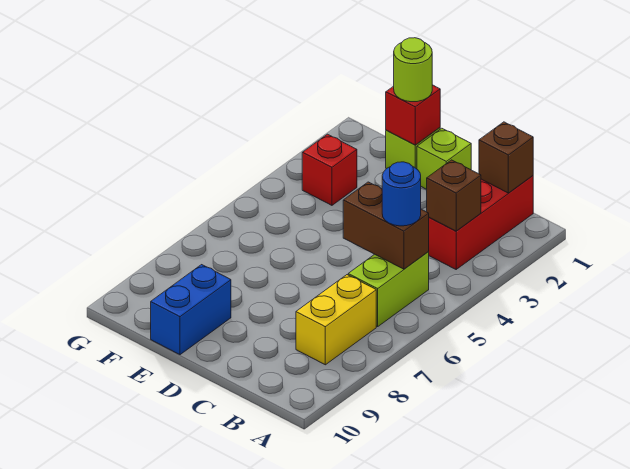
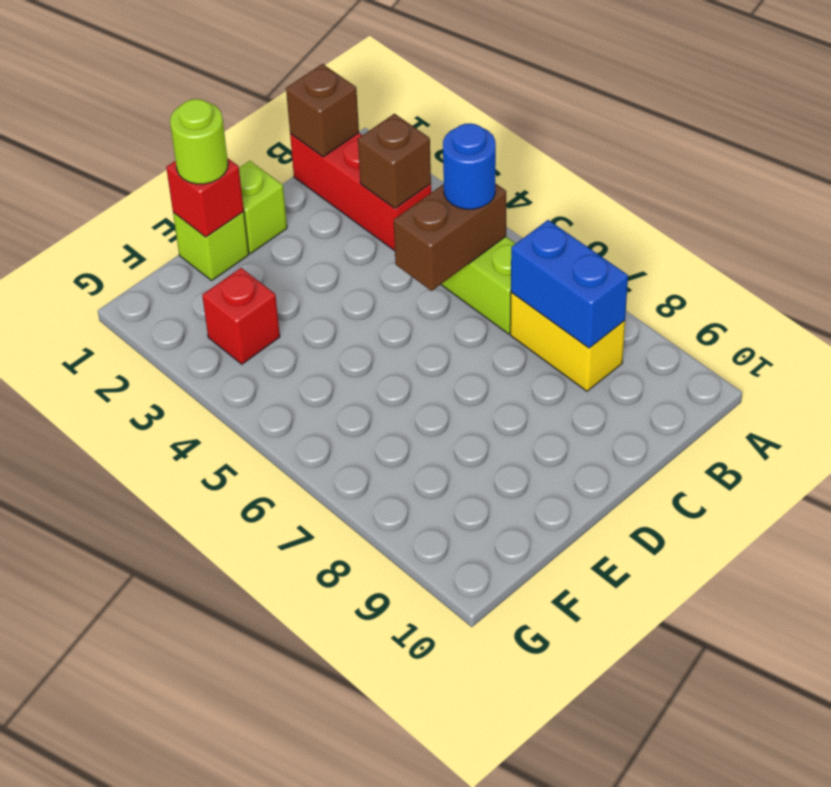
blue brick E9:E10 level 1 -> blue brick B7:B8 level 2

